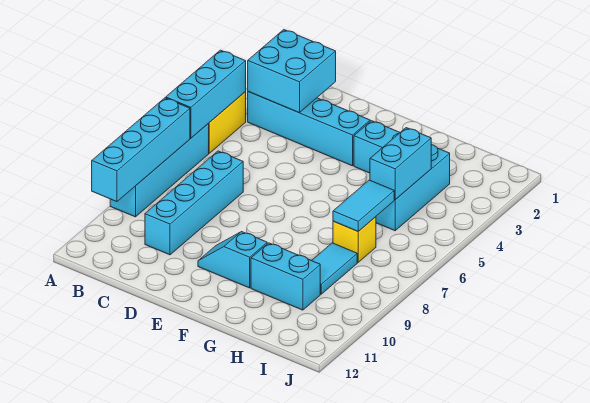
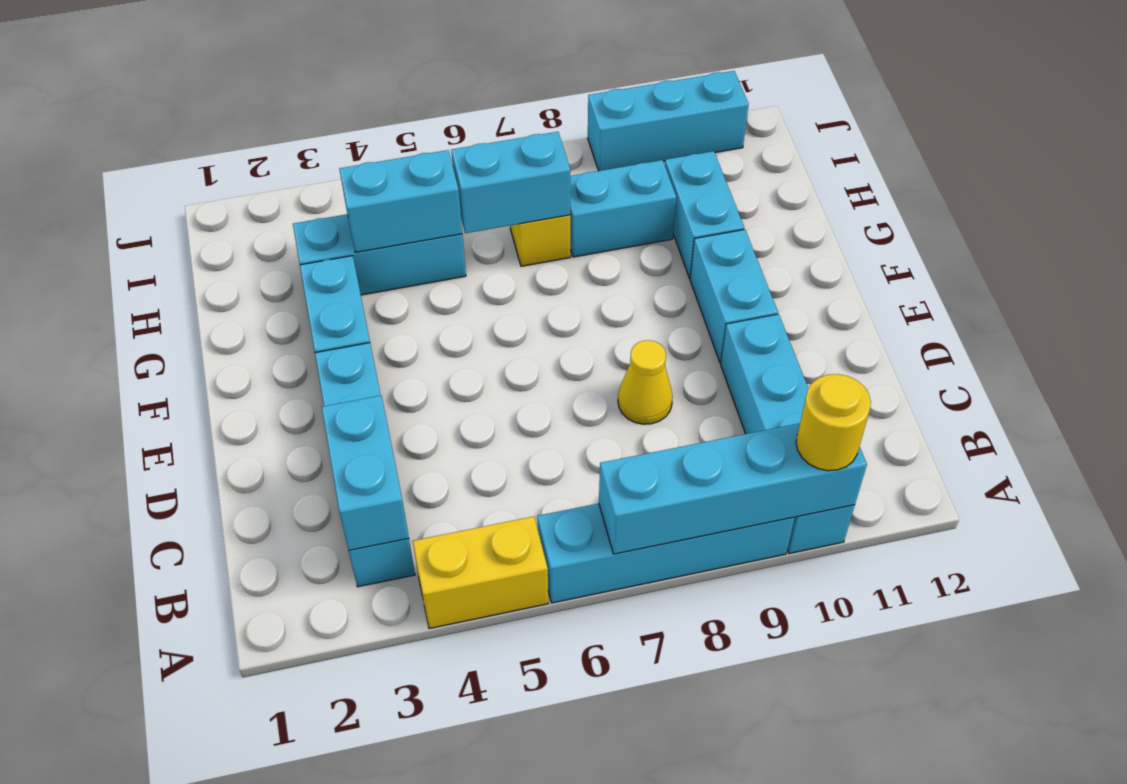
cyan brick A4:A6 level 2 -> cyan brick J9:J11 level 1
none -> yellow round brick A10 level 3
cyan brick B2:C3 level 2 -> cyan brick B3:C3 level 2
cyan brick C7:C10 level 1 -> cyan brick A10:D10 level 1
none -> yellow cone D8 level 1
cyan slope E10:F10 level 1 top F -> cyan brick E10:F10 level 1
cyan tile H6:H7 level 2 -> cyan brick H6:H7 level 2
cyan tile H8:H9 level 1 -> cyan brick H8:H9 level 1

